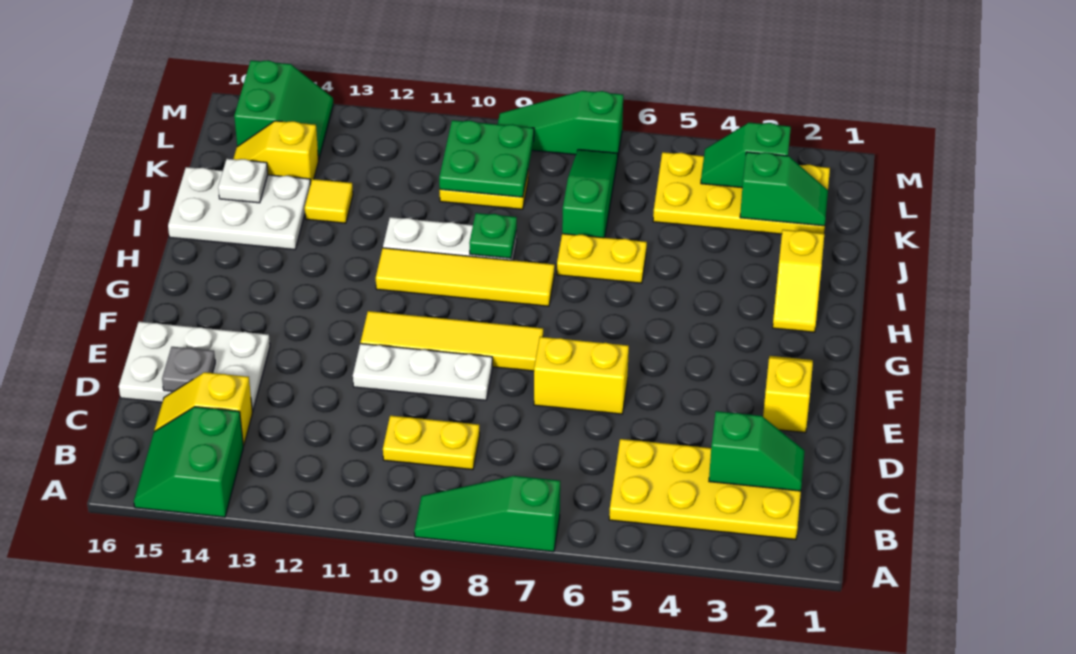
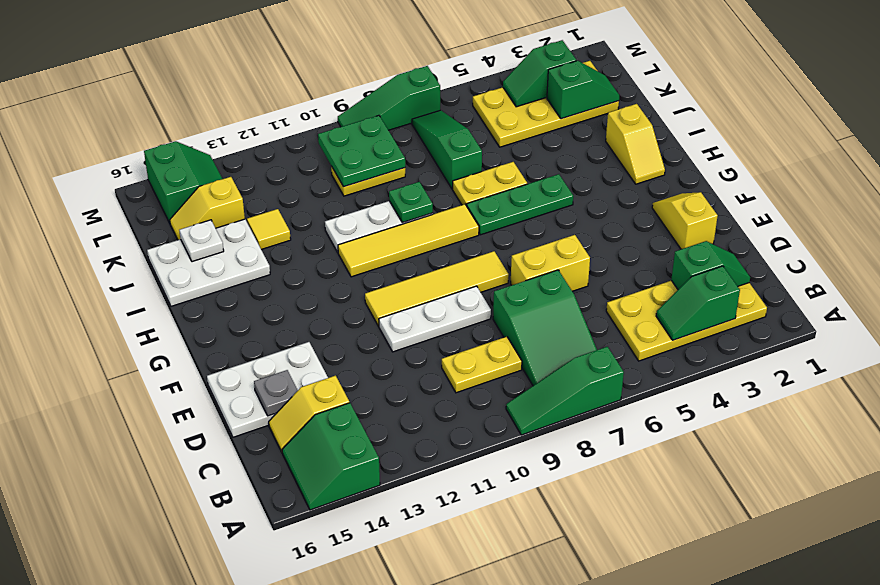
none -> green slope B3:B4 level 2 top 3
none -> green slope B7:D8 level 1 top D
none -> green plate H5:H7 level 1

